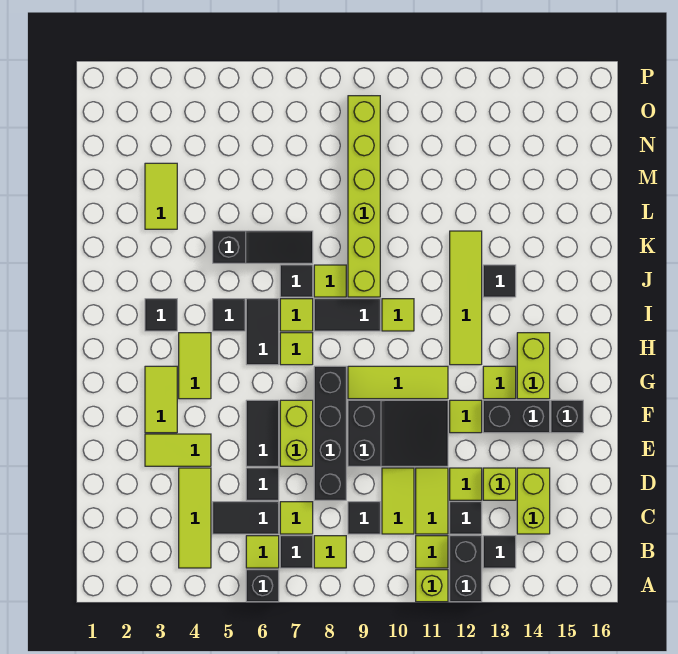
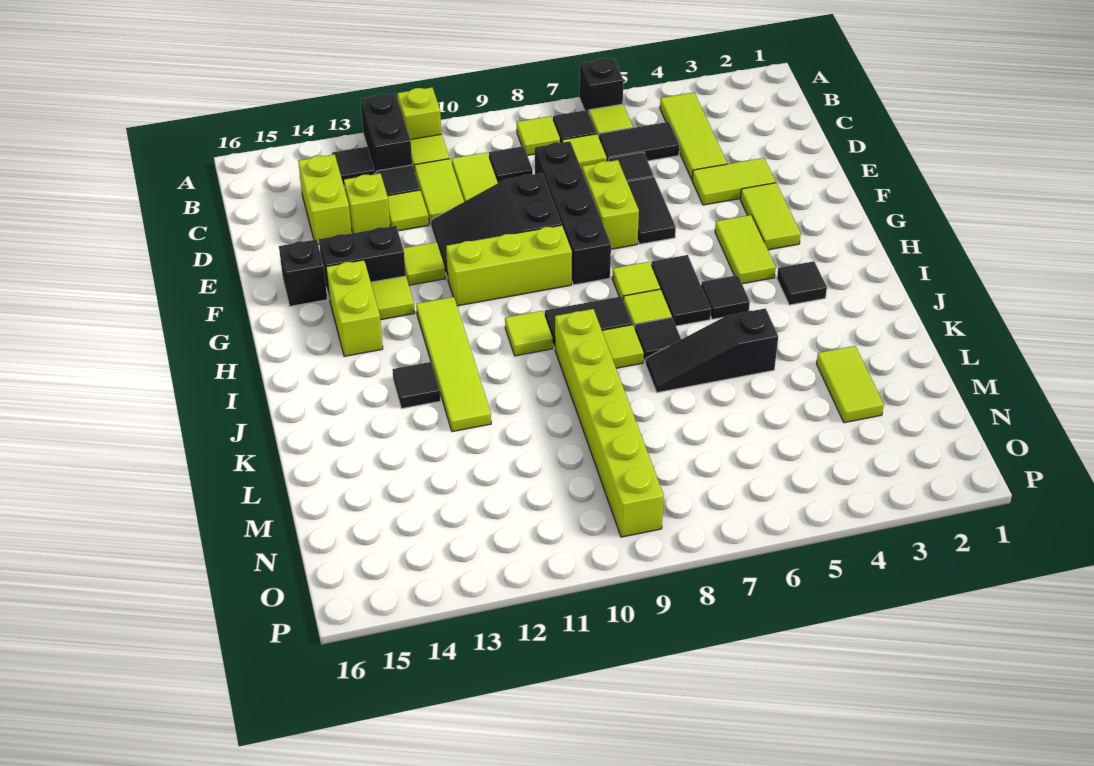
lime tile G9:G11 level 1 -> lime brick G9:G11 level 1

